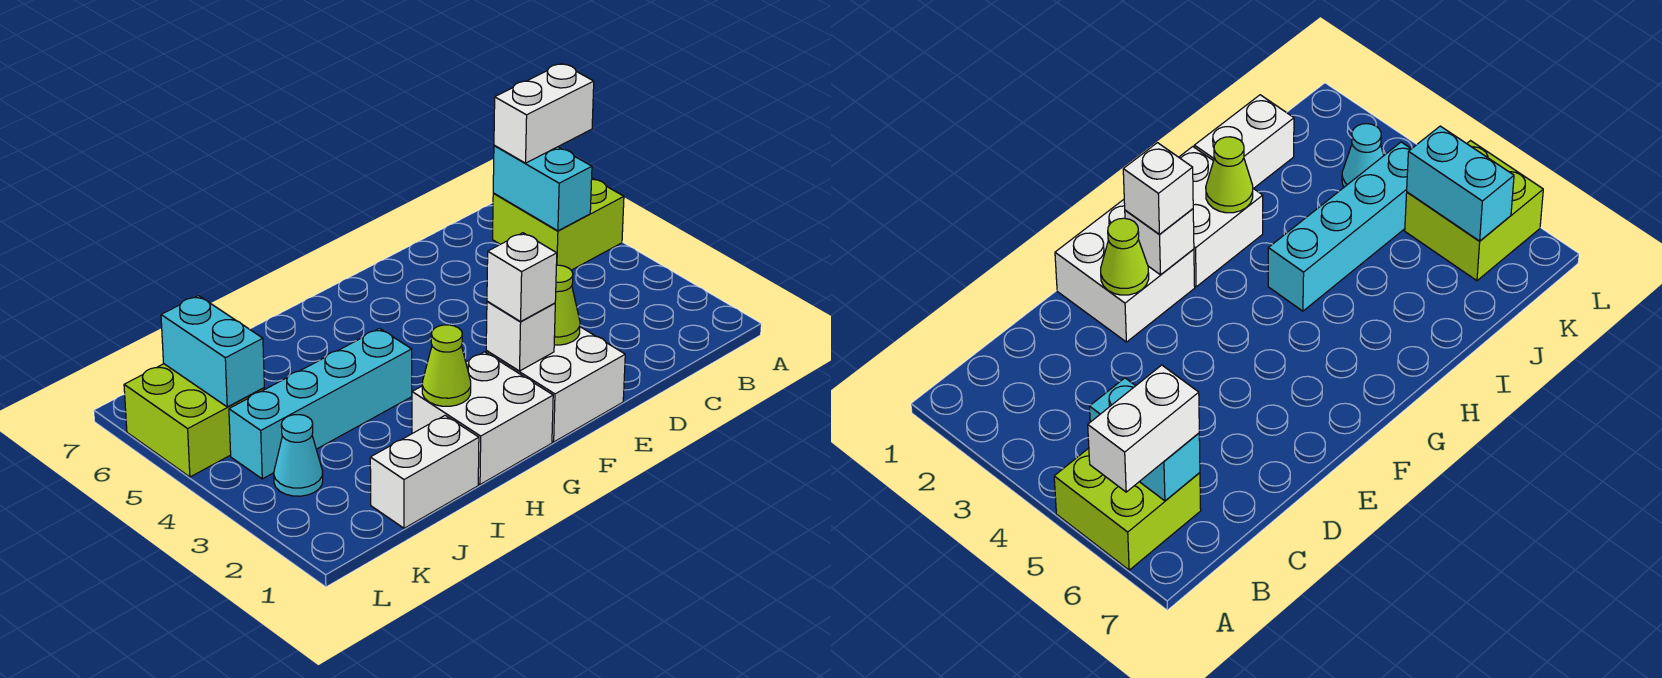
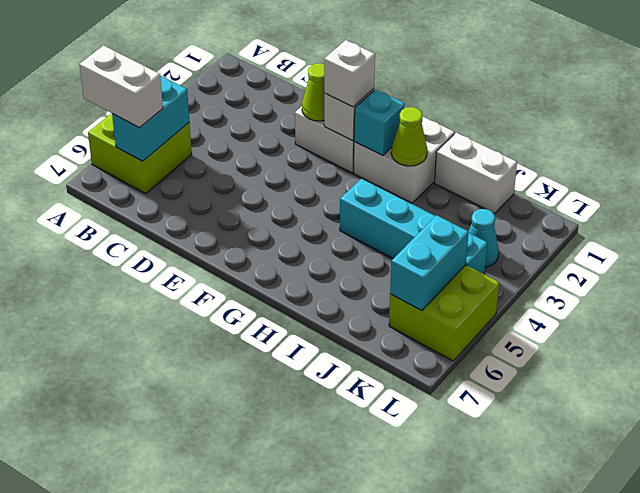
none -> cyan brick G2 level 2

